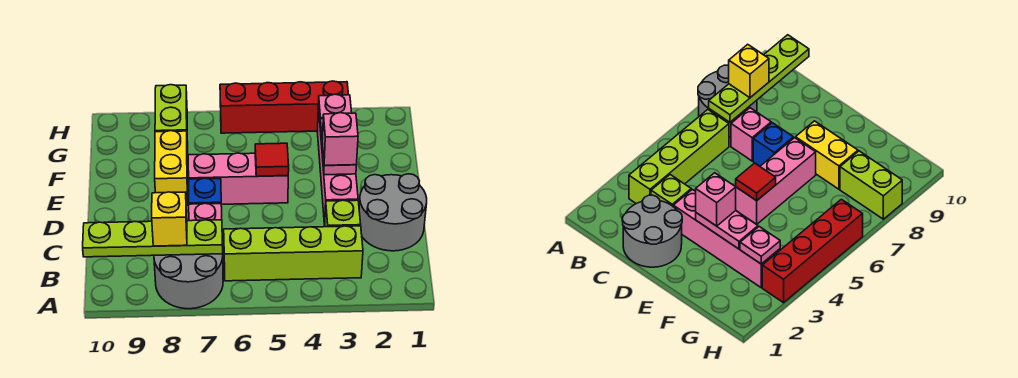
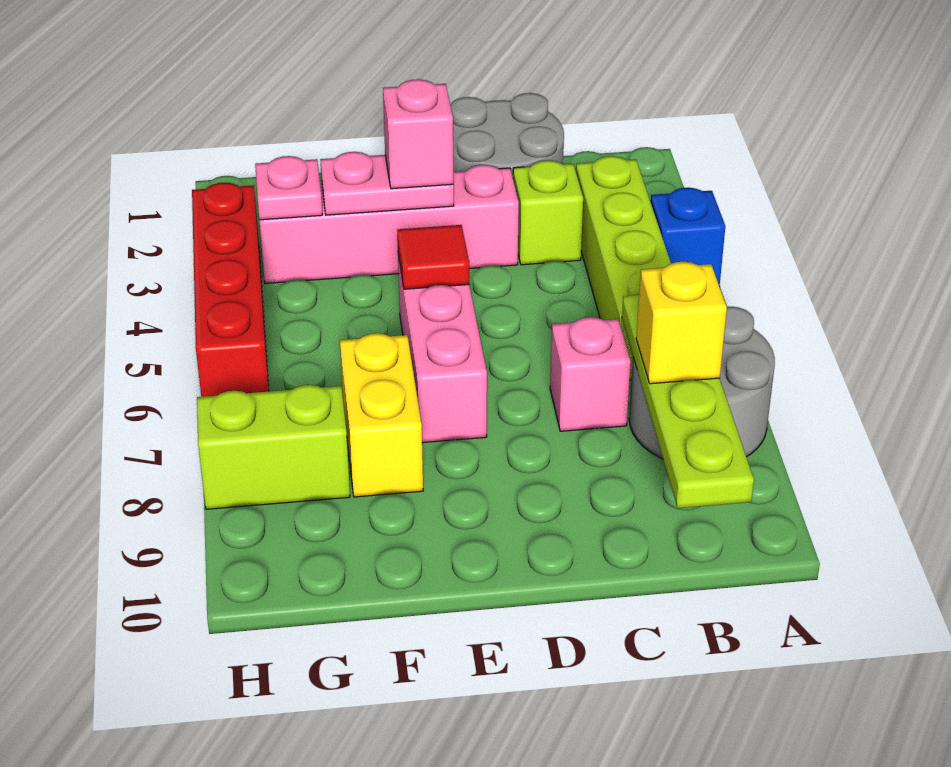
blue brick D7 level 1 -> blue brick A4 level 1
yellow brick E8:F8 level 1 -> yellow brick F7:F8 level 1

